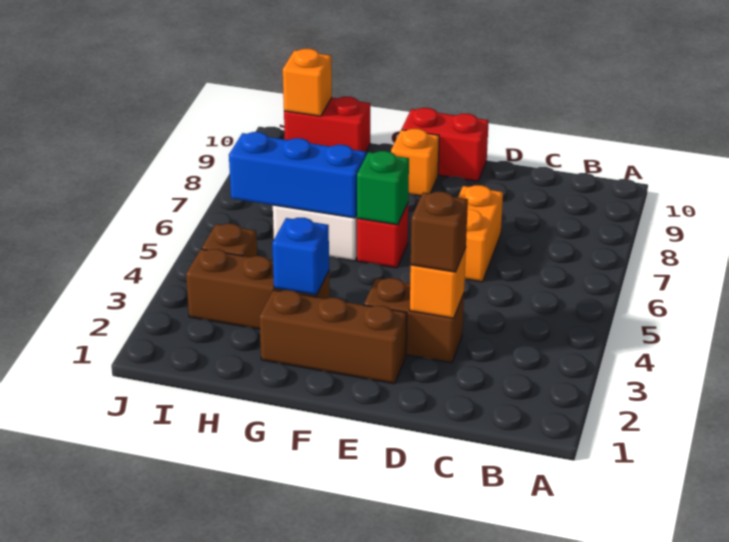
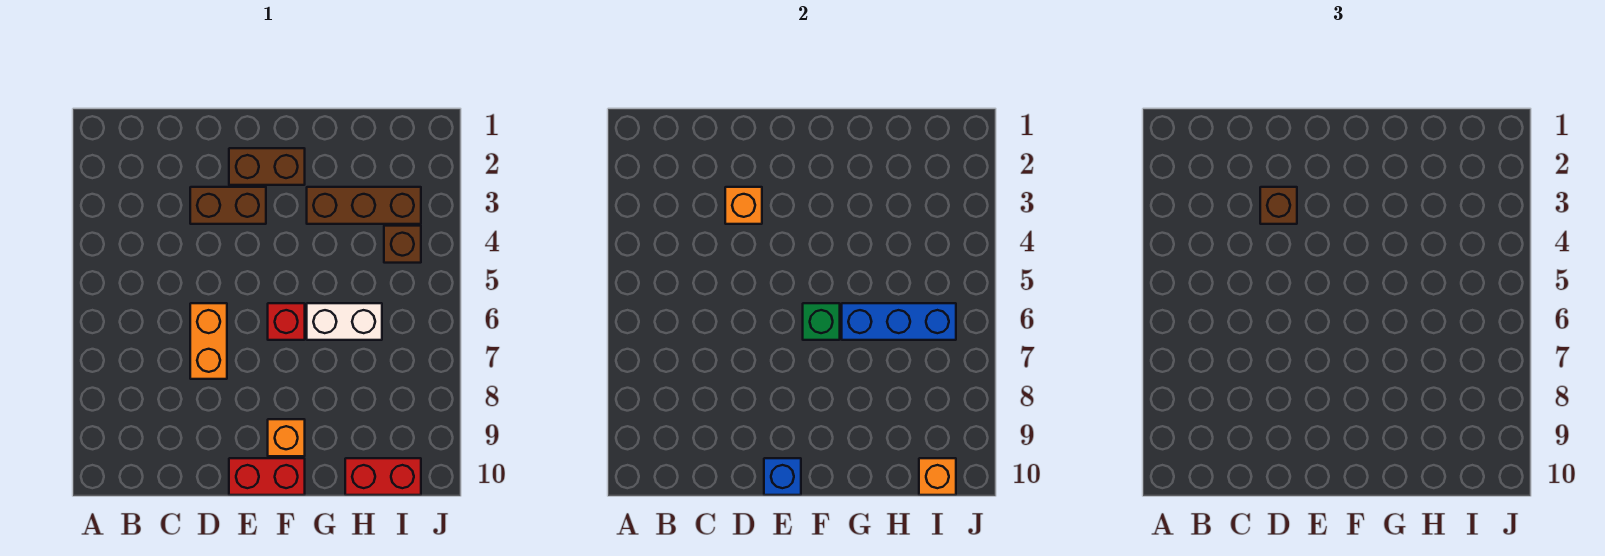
brown brick E2:G2 level 1 -> brown brick E2:F2 level 1
blue brick G3 level 2 -> blue brick E10 level 2

